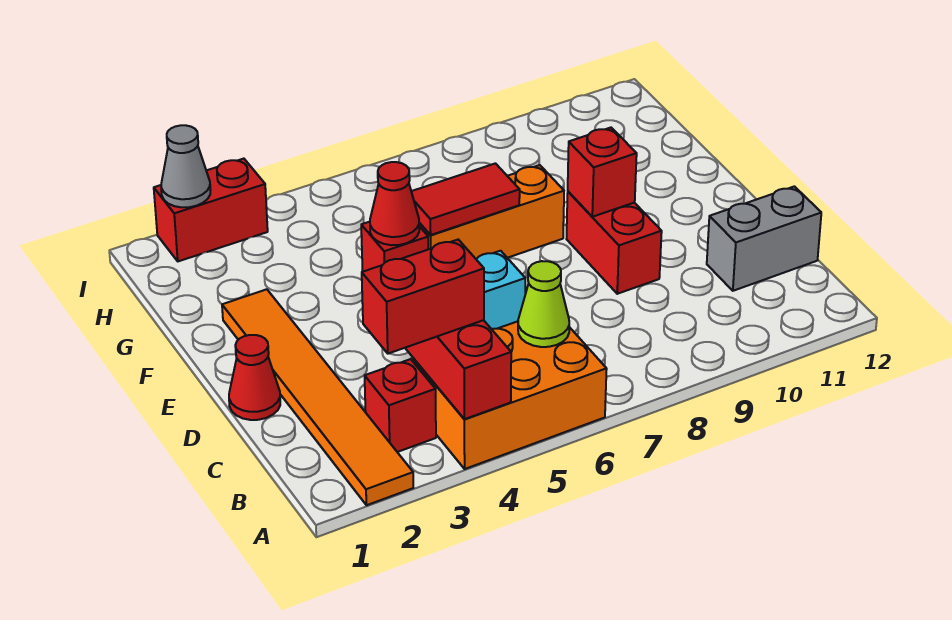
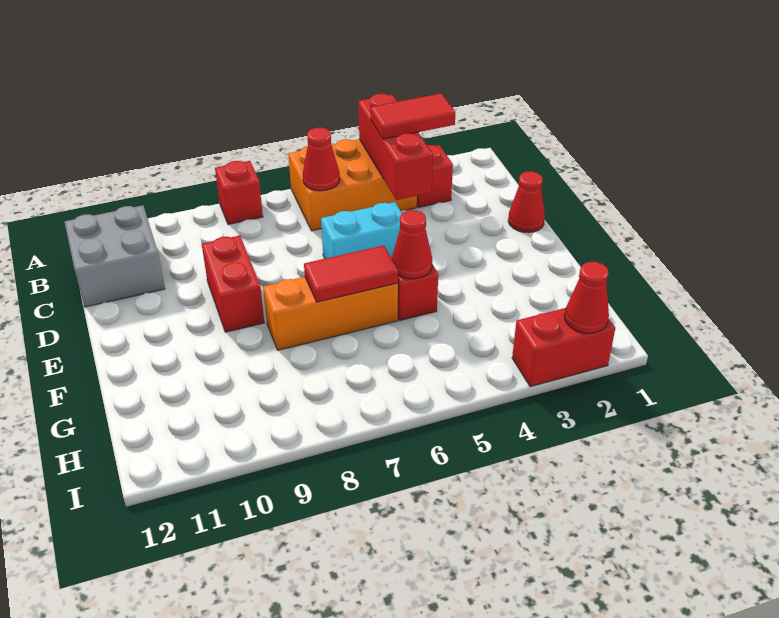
orange tile A2:F2 level 1 -> none
red brick B3:B4 level 3 -> red tile B3:B4 level 3
lime cone B6 level 2 -> red cone B6 level 2
grey brick C11:C12 level 1 -> grey brick B11:C12 level 1
red brick E9 level 2 -> red brick A8 level 1
grey cone I2 level 2 -> red cone I2 level 2

